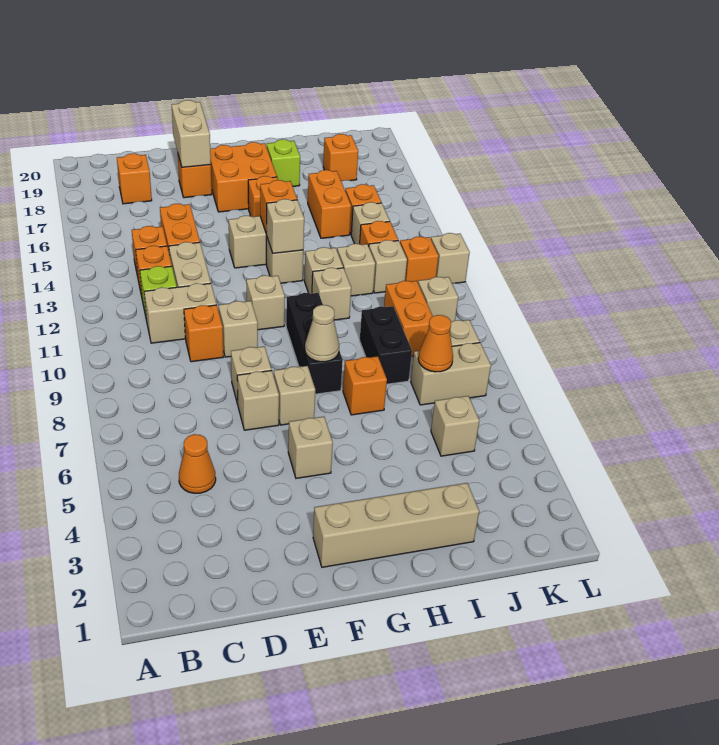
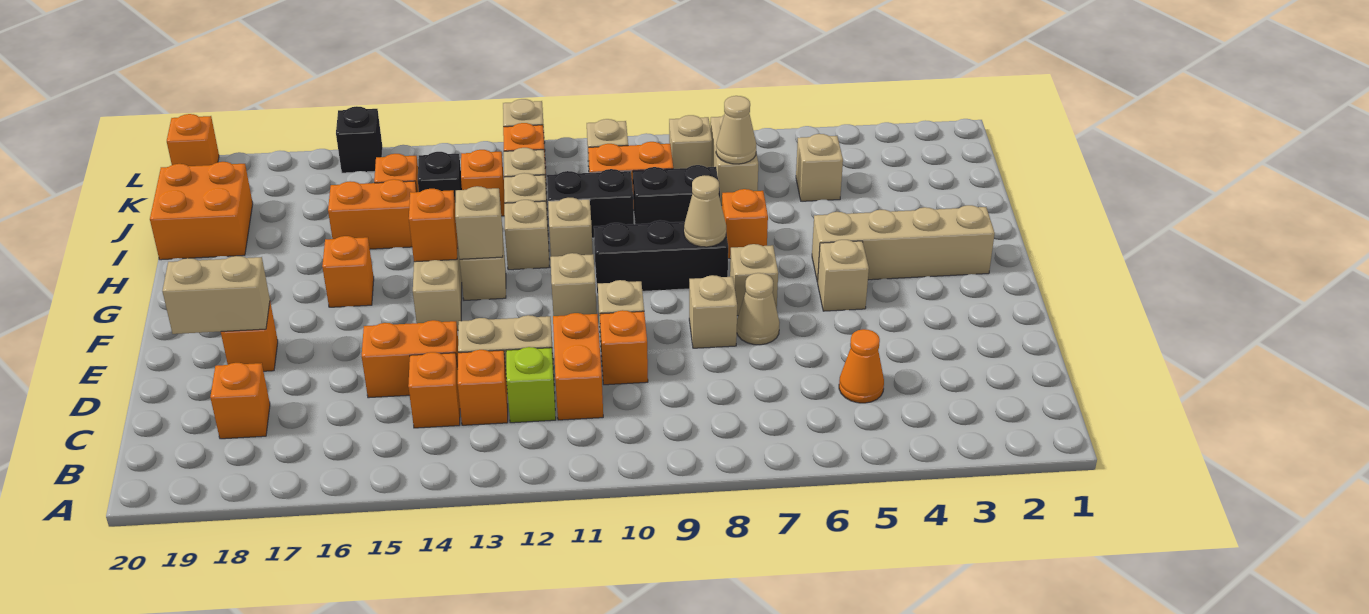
tan brick C11:D11 level 1 -> orange brick C11:D11 level 1
tan brick E7 level 1 -> tan cone E7 level 1
tan brick F2:I2 level 1 -> tan brick G2:G5 level 1
orange brick F17:G18 level 1 -> orange brick I19:J20 level 1
lime brick H18 level 1 -> none
none -> black brick I10:I11 level 1
orange cone J7 level 2 -> tan cone J7 level 2
tan brick J14 level 1 -> black brick J14 level 1
orange brick J18 level 1 -> orange brick L20 level 1
none -> black brick L16 level 1

